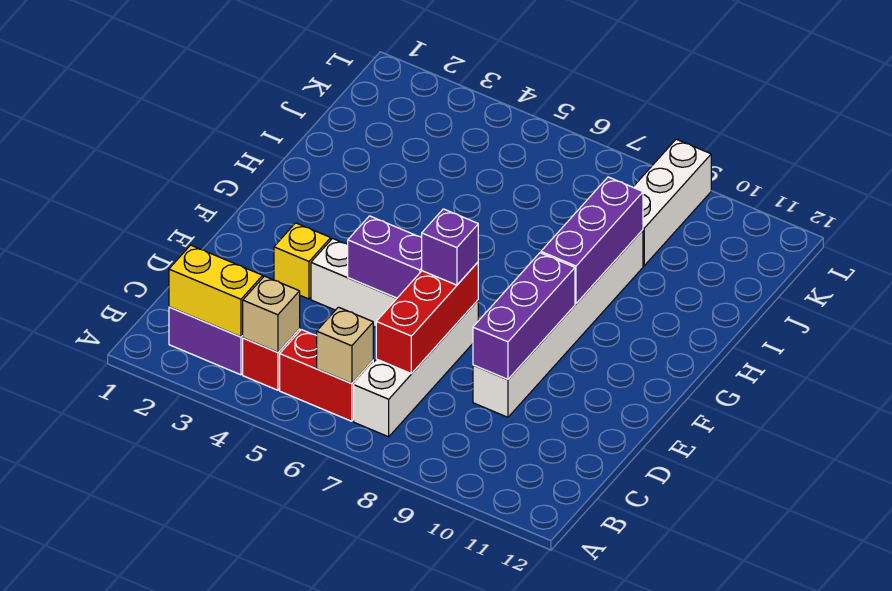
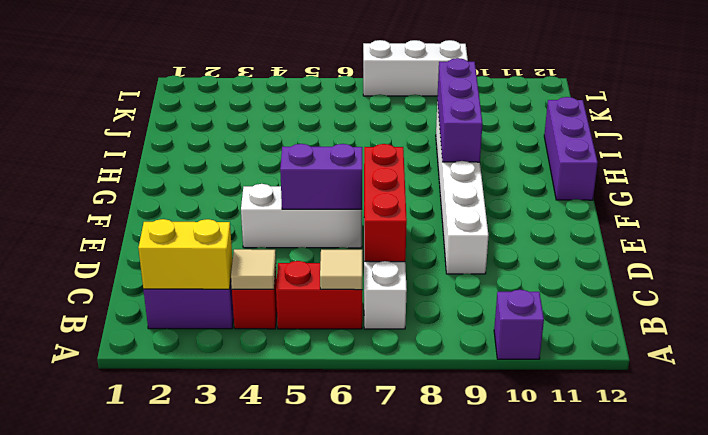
tan brick B4 level 2 -> tan tile B4 level 2
tan brick B6 level 2 -> tan tile B6 level 2
purple brick D9:F9 level 2 -> purple brick G12:I12 level 1
yellow brick E3 level 1 -> none
purple brick E7 level 3 -> purple brick A10 level 1
white brick J9:L9 level 1 -> white brick L7:L9 level 1

